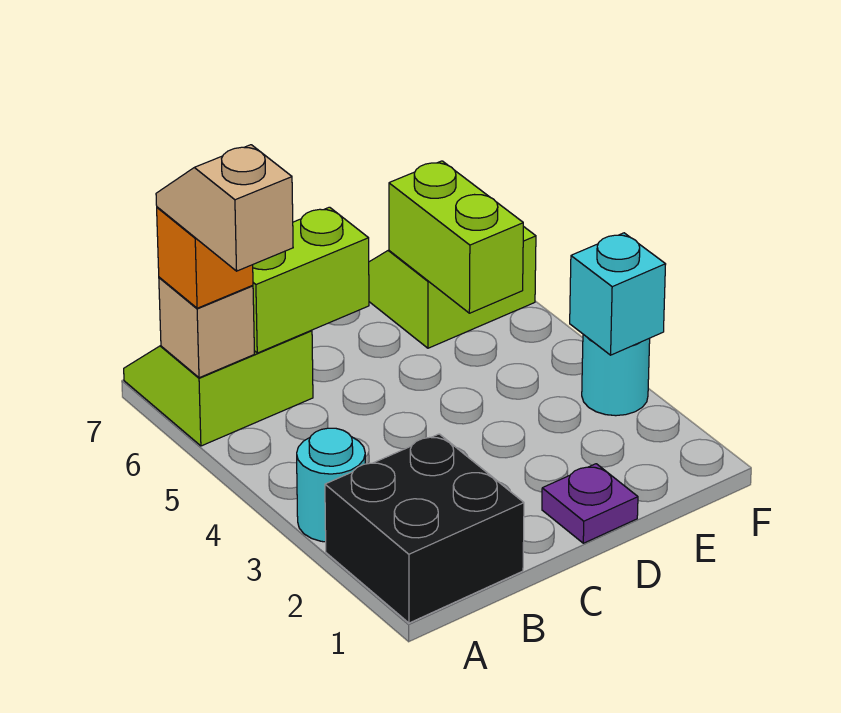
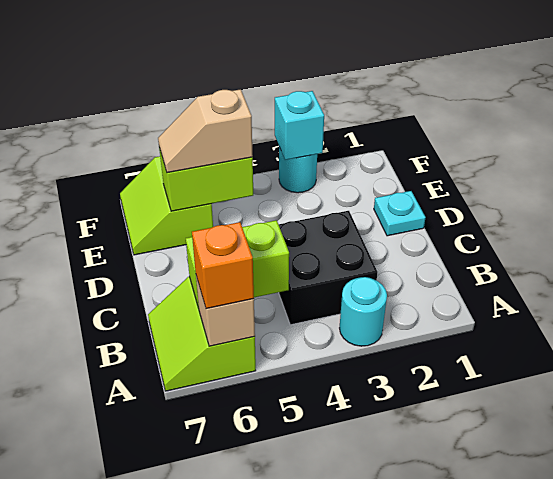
black brick A1:B2 level 1 -> black brick B3:C4 level 1
tan slope A5:A6 level 4 top 5 -> tan slope E5:E6 level 3 top 5
lime brick B6:C6 level 2 -> lime brick B5:B6 level 2
purple plate D1 level 1 -> cyan plate D1 level 1

